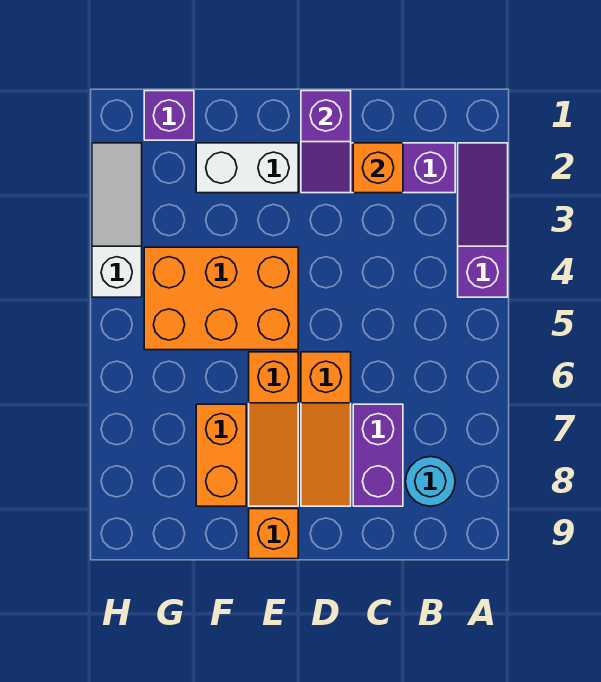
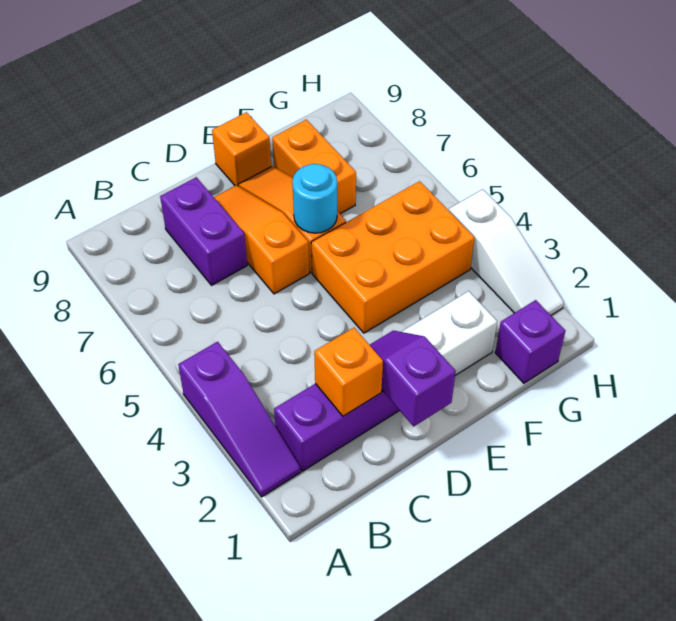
cyan round brick B8 level 1 -> cyan round brick E6 level 2

